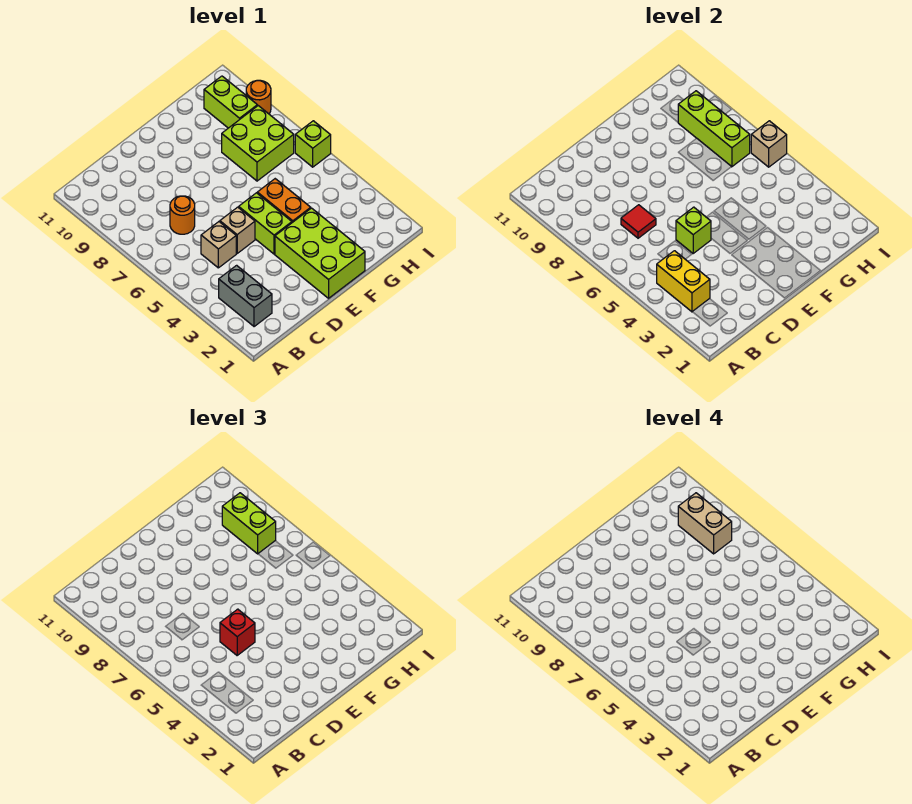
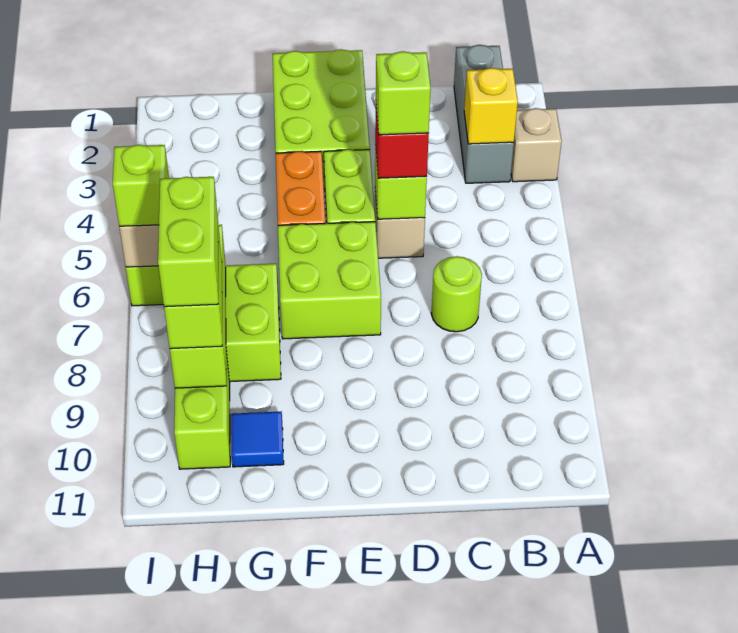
grey brick B2:B3 level 1 -> grey brick B1:B3 level 1
yellow brick B3:B4 level 2 -> yellow brick B3 level 2
tan brick C5 level 1 -> tan brick A3 level 1
orange round brick C7 level 1 -> lime round brick C7 level 1
red tile C7 level 2 -> none
none -> lime brick D5 level 4
none -> lime brick E6:F7 level 1
none -> blue tile G10 level 1
tan brick H8:H9 level 4 -> lime brick H8:H9 level 4
none -> lime brick I6 level 3
orange round brick I9 level 1 -> none

